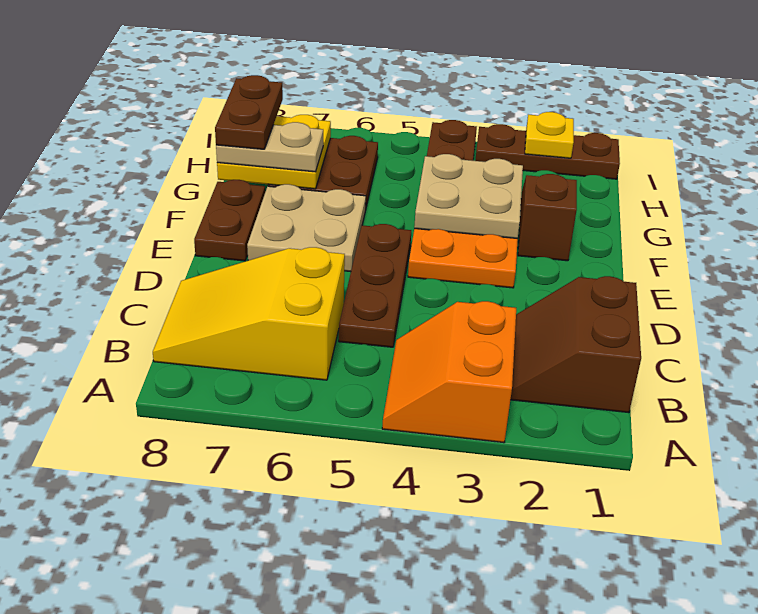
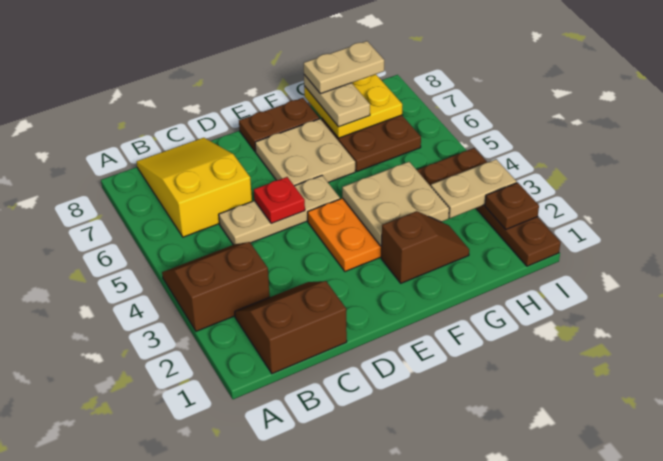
orange slope A3:B4 level 1 top 3 -> brown slope A3:B4 level 1 top 3
brown plate C5:E5 level 1 -> tan plate C5:E5 level 1
none -> red plate D5 level 2
brown plate G8:H8 level 4 -> tan plate G8:H8 level 4
none -> tan plate H3:I3 level 2
yellow plate I2 level 2 -> brown plate I2 level 2

